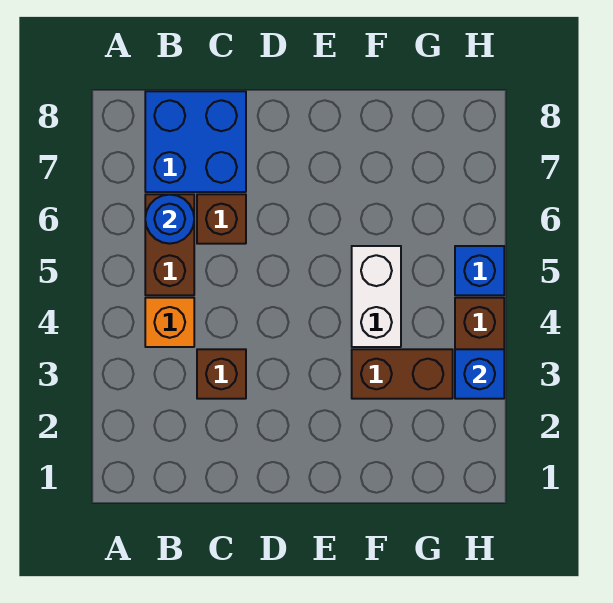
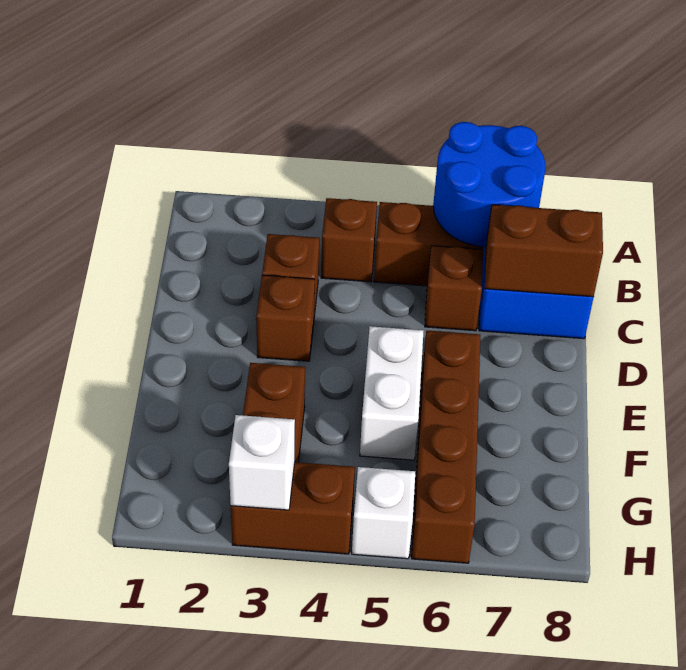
orange brick B4 level 1 -> brown brick B4 level 1
blue round brick B6 level 2 -> blue round brick A6:B7 level 2
none -> brown brick C7:C8 level 2
none -> brown brick D3 level 1
none -> brown brick E6:H6 level 1
white brick F4:F5 level 1 -> white brick E5:F5 level 1
blue brick H3 level 2 -> white brick H3 level 2
blue brick H5 level 1 -> white brick H5 level 1

